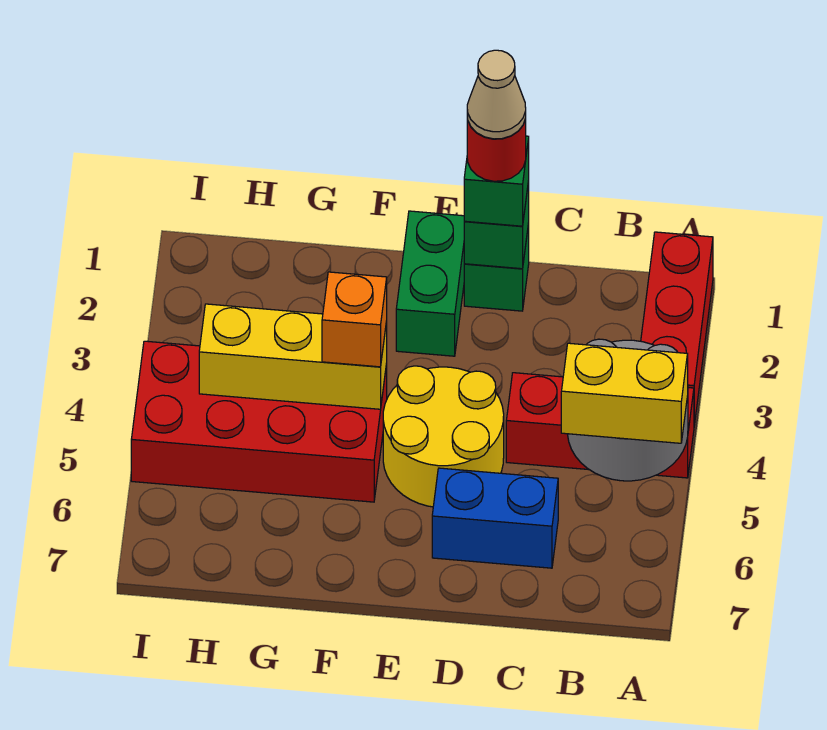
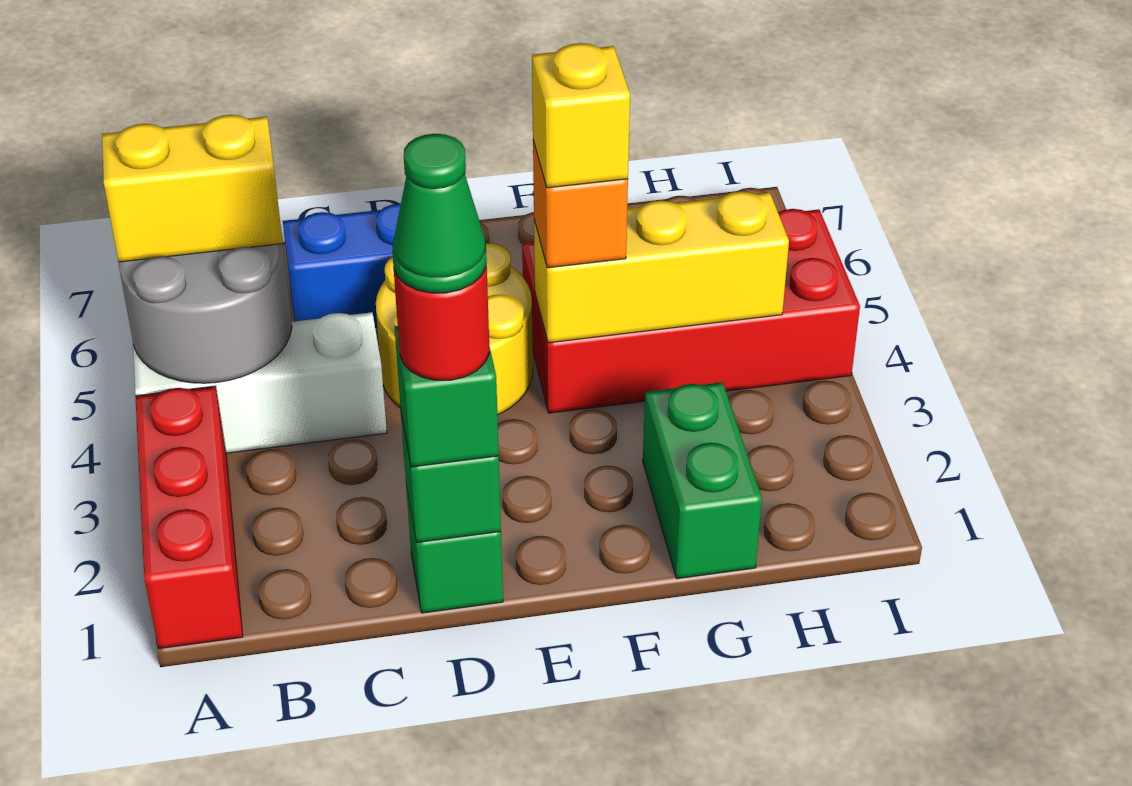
red brick A4:C4 level 1 -> white brick A4:C4 level 1
tan cone D1 level 5 -> green cone D1 level 5
green brick E1:E2 level 1 -> green brick G1:G2 level 1
none -> yellow brick F4 level 4

